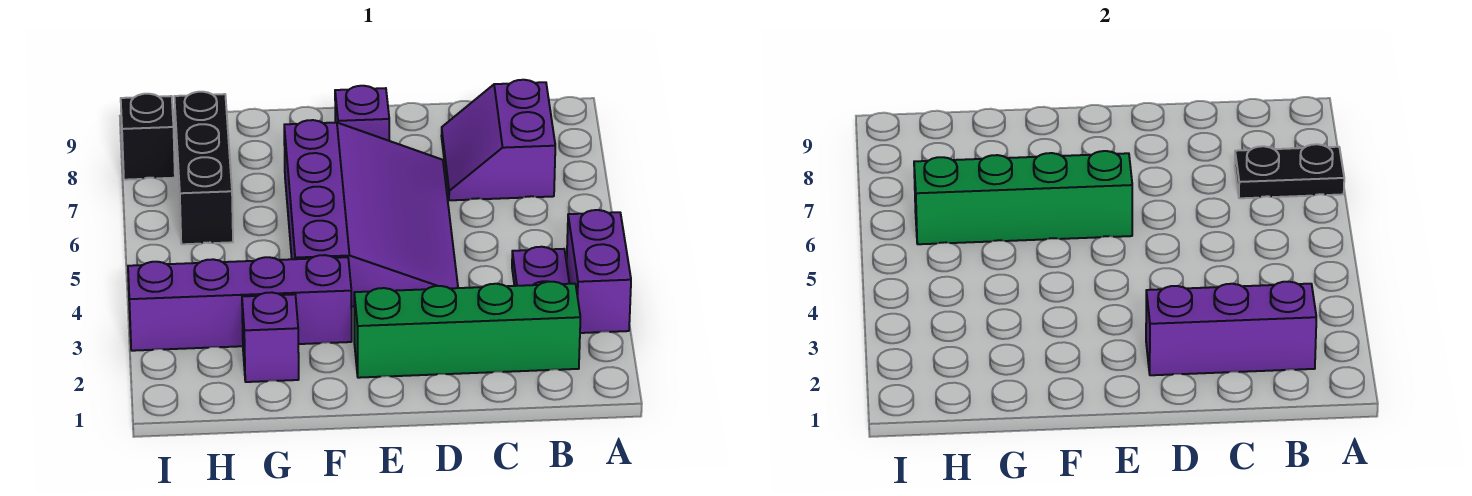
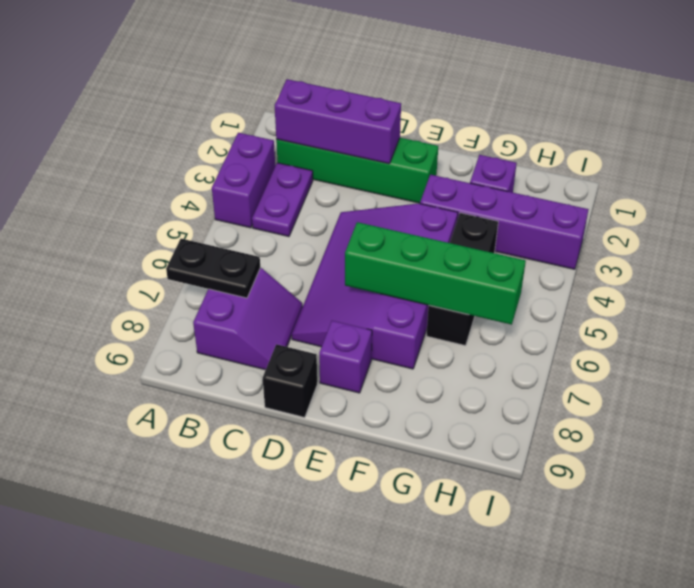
black brick H6:H8 level 1 -> black brick G4:G6 level 1
black brick I8 level 1 -> black brick D9 level 1

